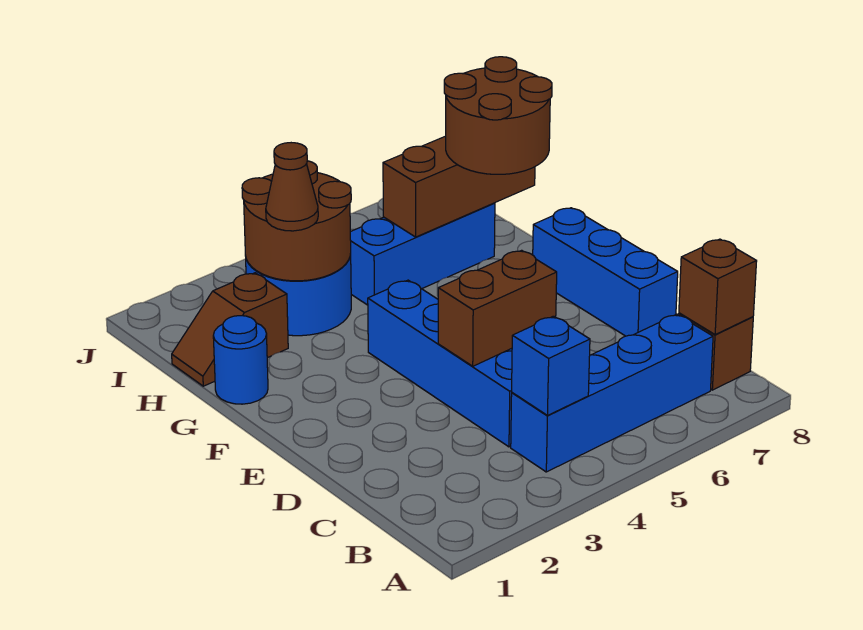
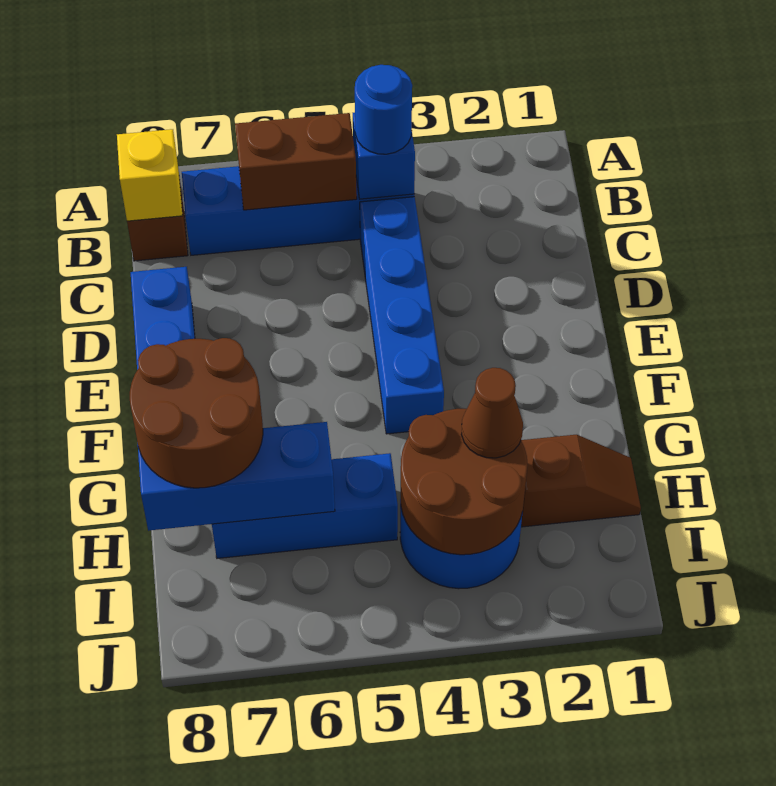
brown brick B8 level 2 -> yellow brick B8 level 2
brown brick D4:D5 level 2 -> brown brick B5:B6 level 2
blue round brick G1 level 1 -> blue round brick B4 level 3
brown brick H6:H8 level 2 -> blue brick H6:H8 level 2

